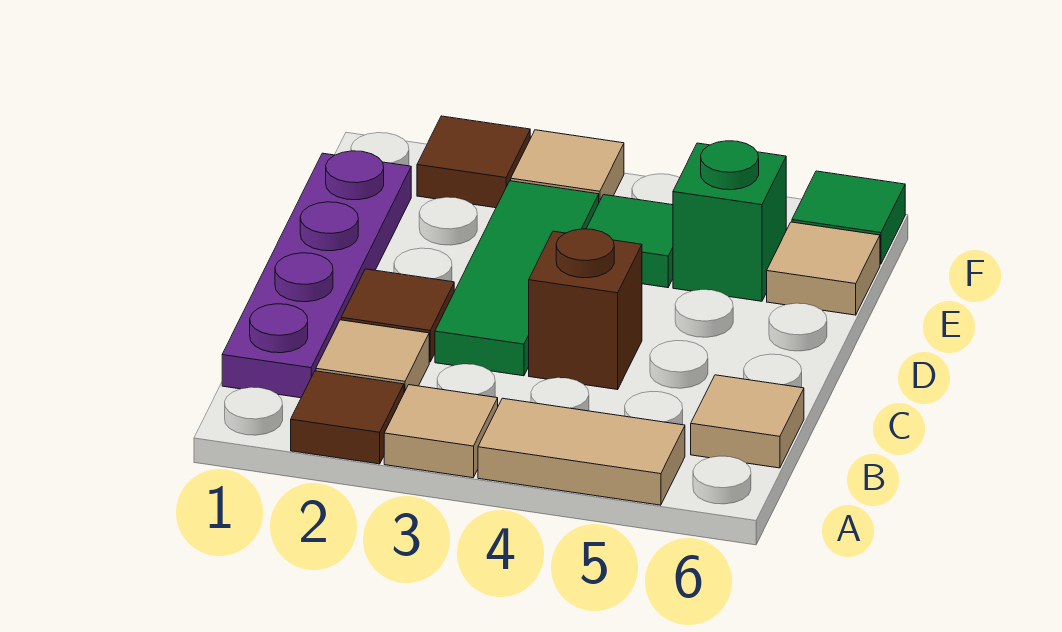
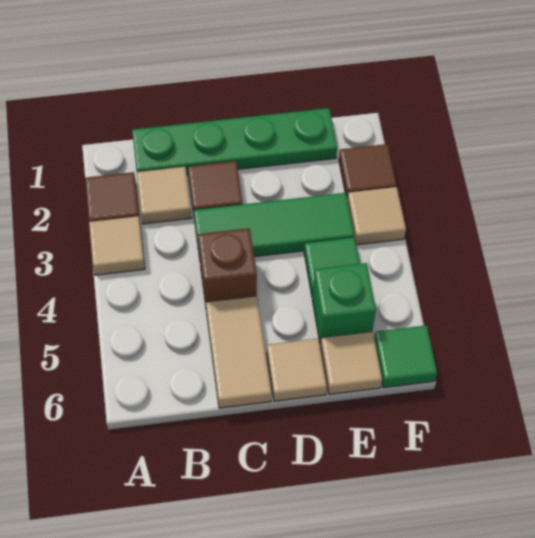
tan tile A4:A5 level 1 -> tan tile C5:C6 level 1
purple plate B1:E1 level 1 -> green plate B1:E1 level 1
tan tile B6 level 1 -> tan tile D6 level 1

